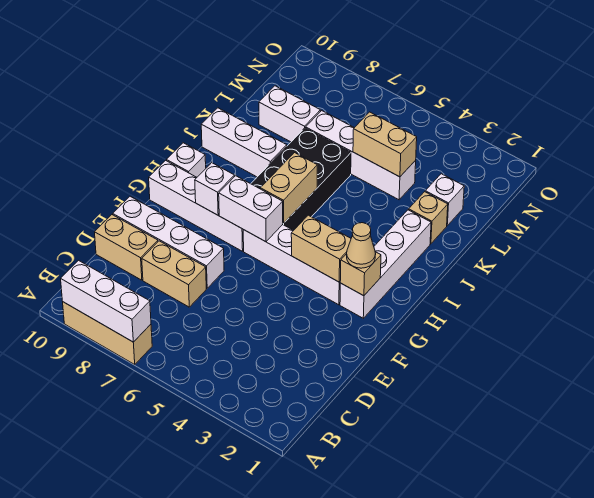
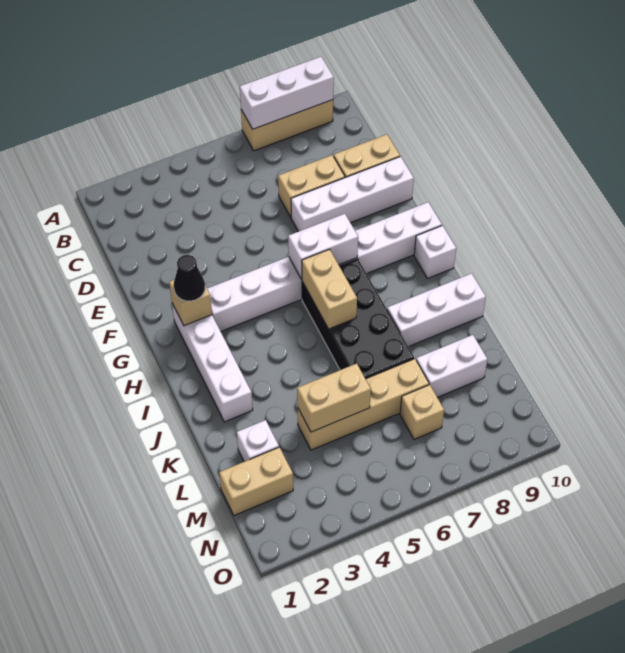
tan cone G2 level 3 -> black cone G2 level 3
tan brick G3:G4 level 2 -> tan brick M1:M2 level 1
white brick G8 level 2 -> none
tan brick K2 level 1 -> tan brick M7 level 1
white brick L4:L7 level 1 -> tan brick L4:L7 level 1

